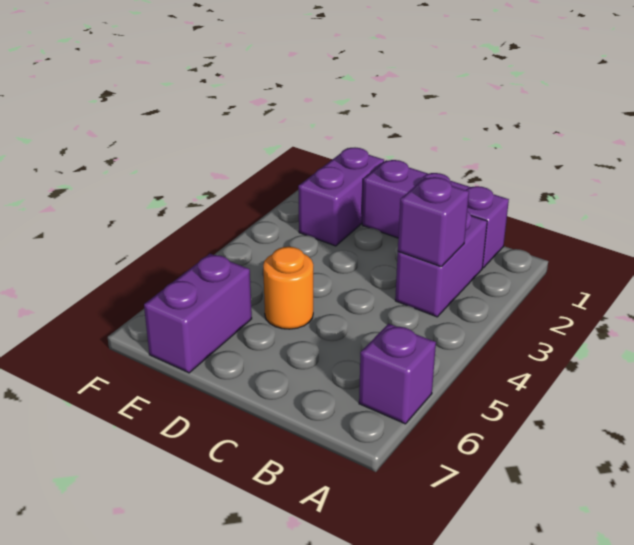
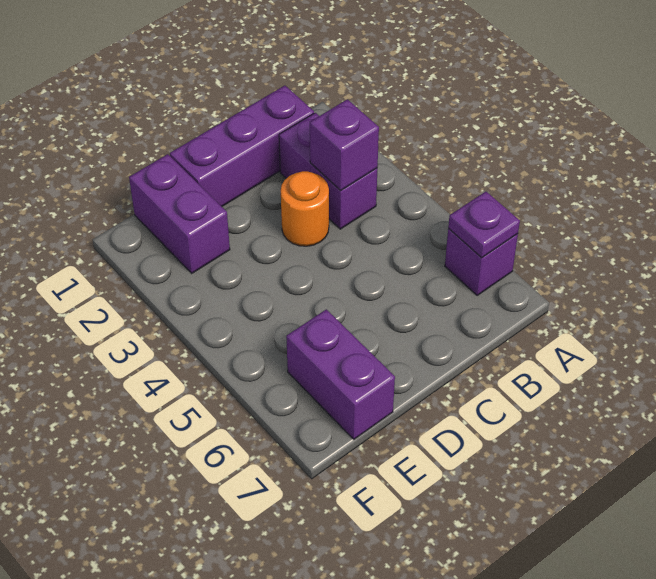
none -> purple plate A6 level 2
orange round brick D5 level 1 -> orange round brick C3 level 1

